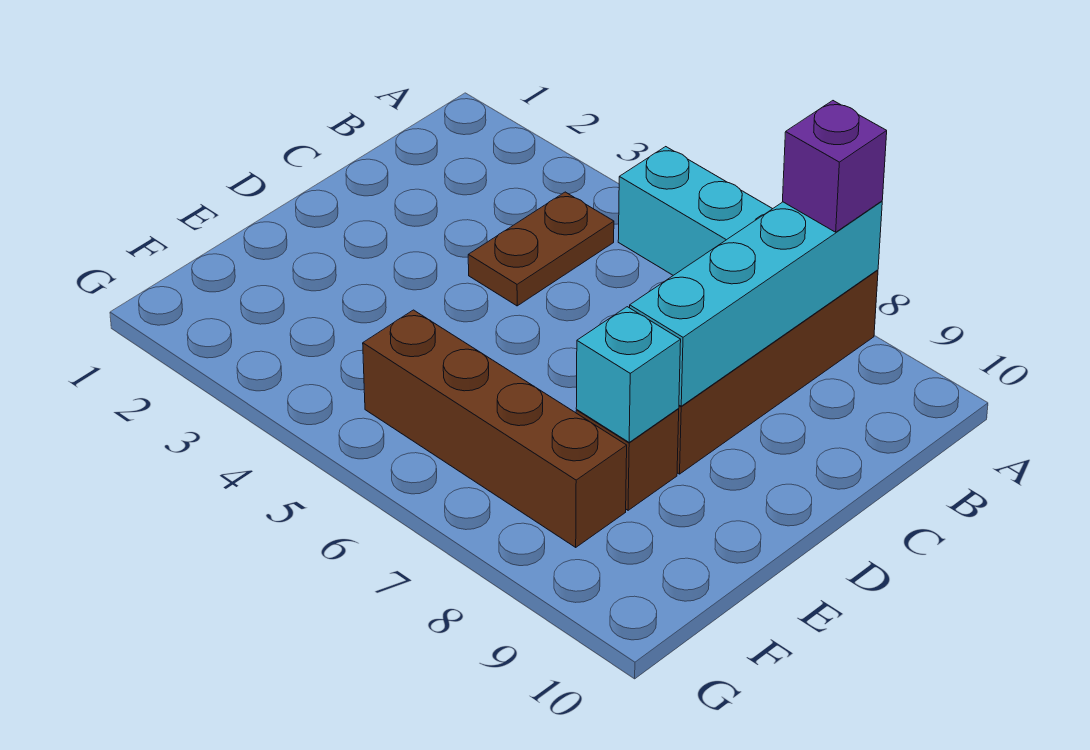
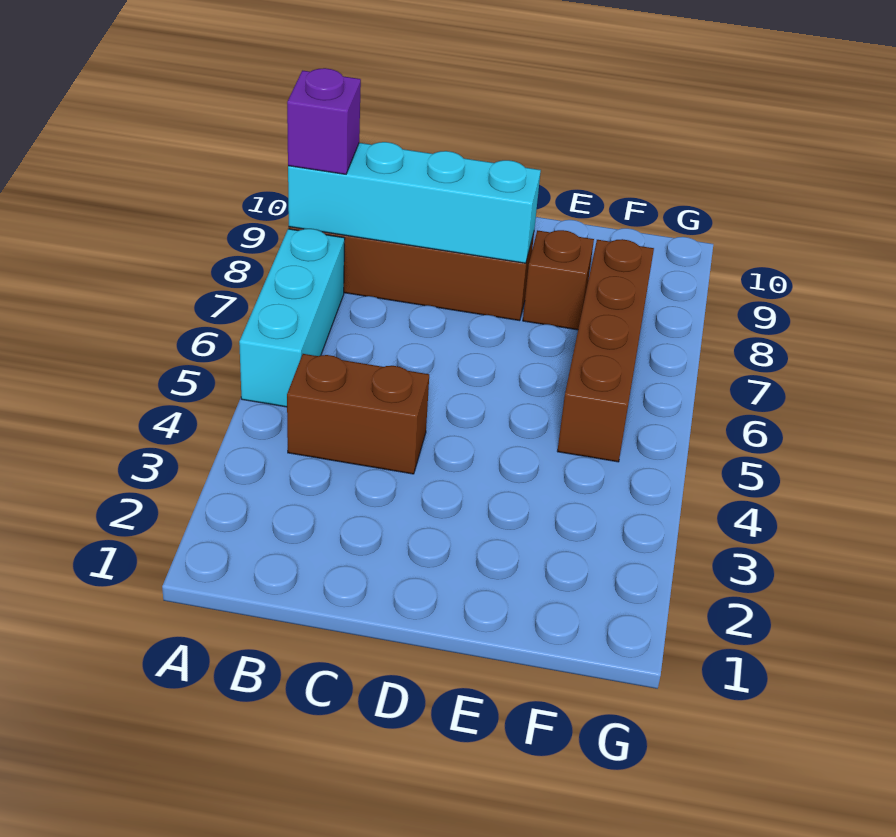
brown plate B4:C4 level 1 -> brown brick B4:C4 level 1
cyan brick E8 level 2 -> none

